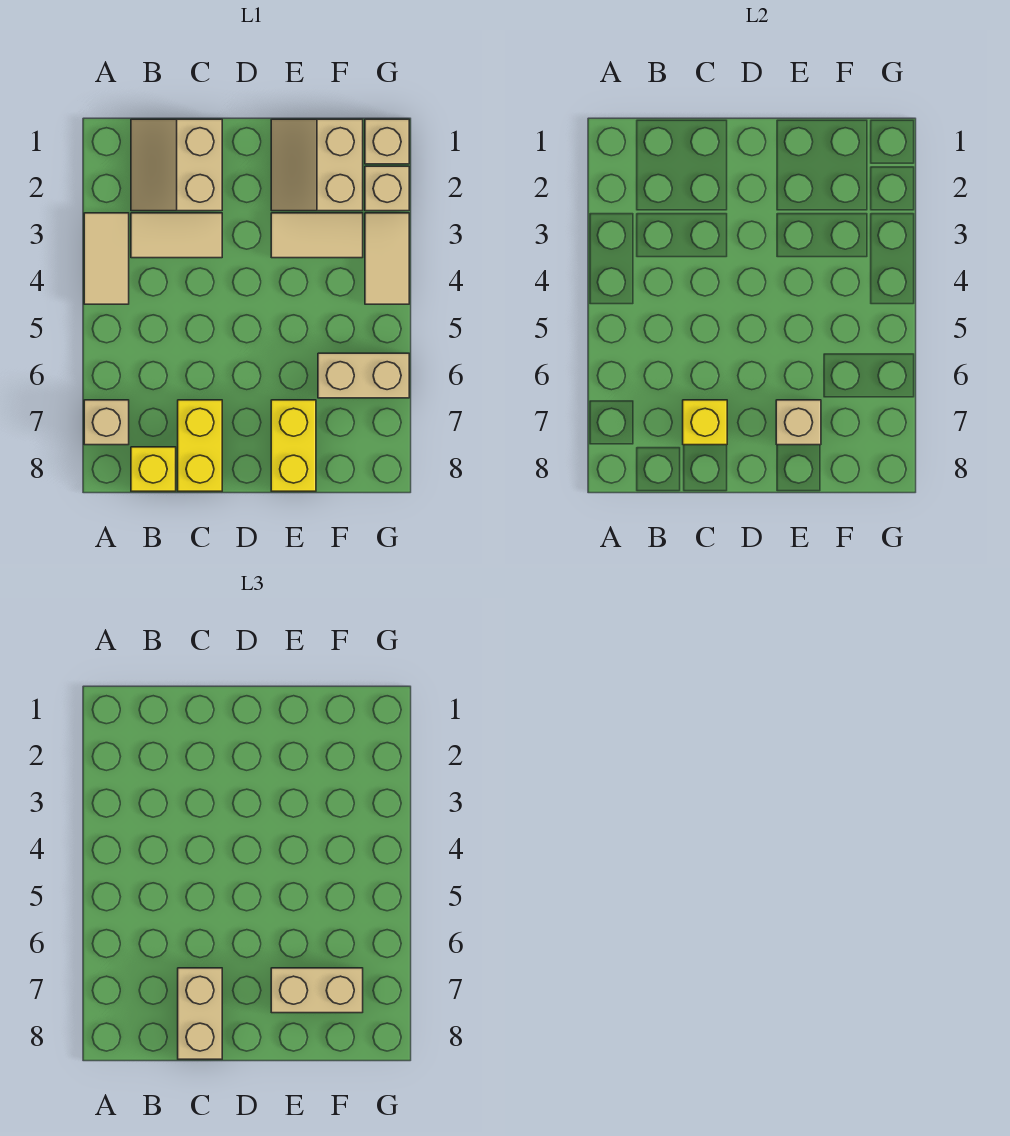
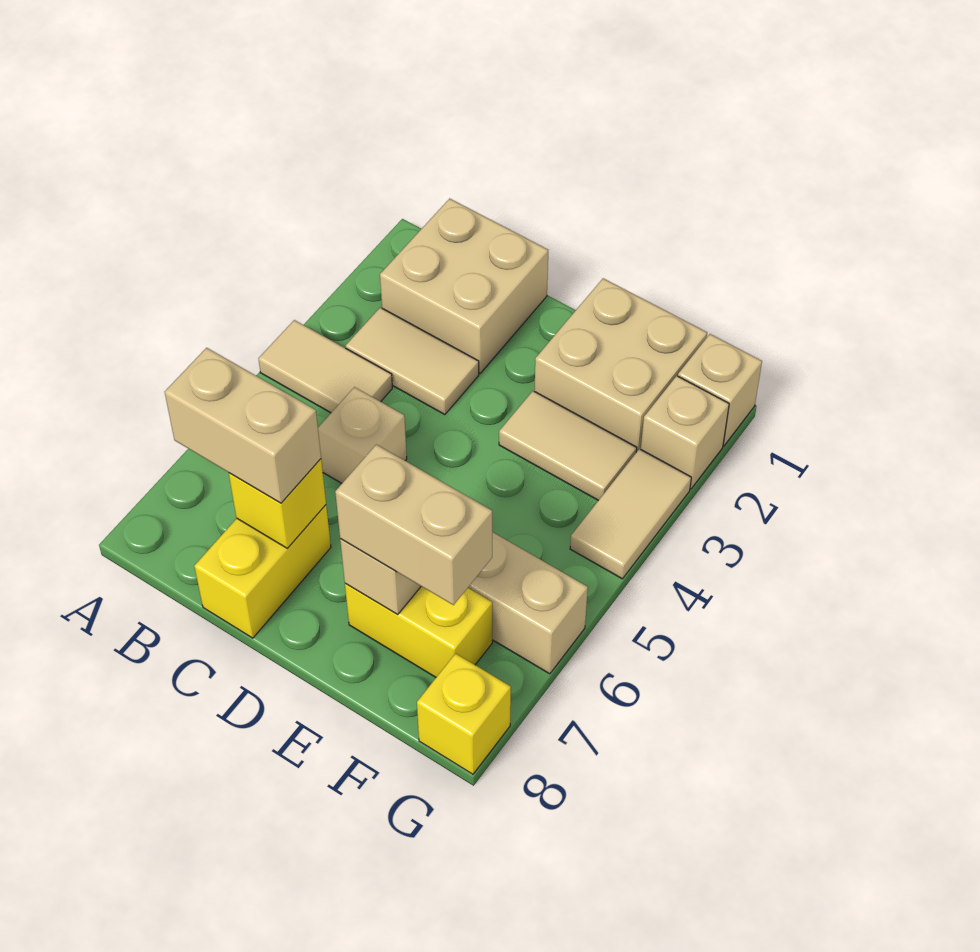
tan tile A3:A4 level 1 -> tan tile A4:B4 level 1
tan brick A7 level 1 -> tan brick C5 level 1
tan slope B1:C2 level 1 top C -> tan brick B1:C2 level 1
yellow brick B8 level 1 -> yellow brick G8 level 1
tan brick C7:C8 level 3 -> tan brick B7:C7 level 3
tan slope E1:F2 level 1 top F -> tan brick E1:F2 level 1
yellow brick E7:E8 level 1 -> yellow brick E7:F7 level 1

